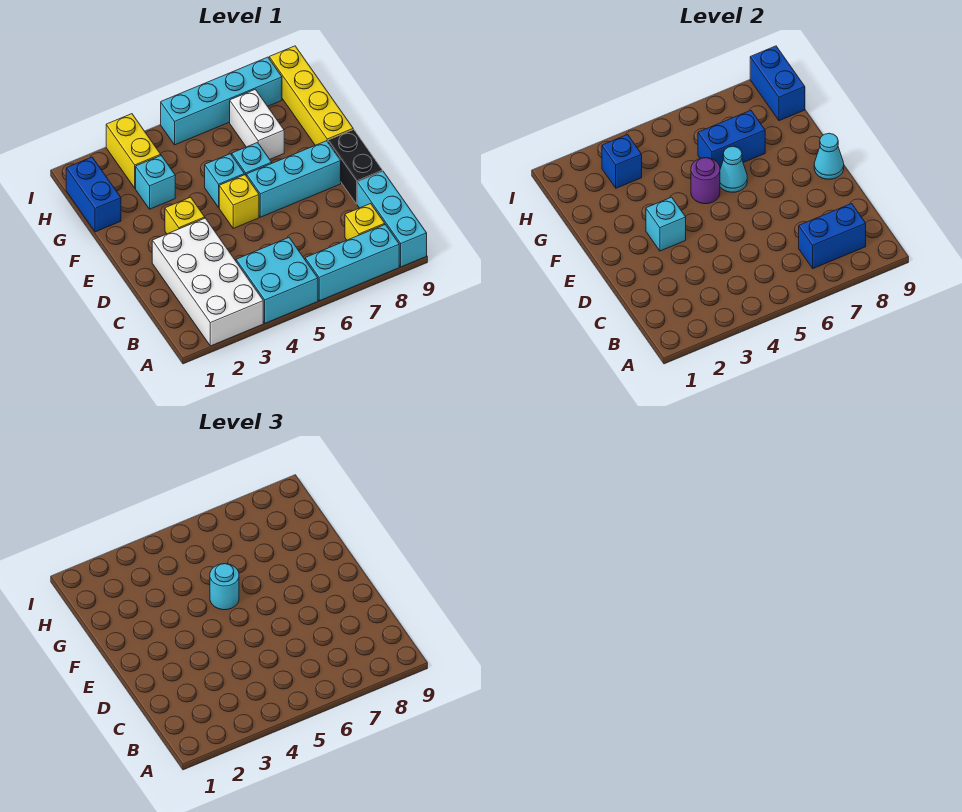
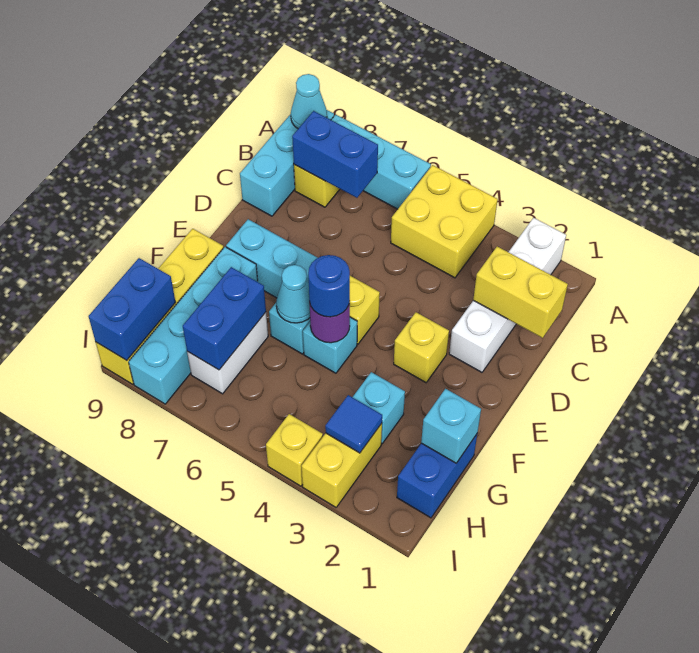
white brick A2:D3 level 1 -> white brick A2:D2 level 1
cyan brick A4:B5 level 1 -> yellow brick A4:B5 level 1
none -> yellow brick C1:C2 level 2
black brick D9:E9 level 1 -> none
cyan brick E3 level 2 -> cyan brick G1 level 2
cyan cone E9 level 2 -> cyan cone A9 level 2
cyan round brick F5 level 3 -> blue round brick F5 level 3
blue brick G6:G7 level 2 -> blue brick G7:H7 level 2
blue brick H3 level 2 -> blue tile H3 level 2
none -> yellow brick I4 level 1
cyan brick I5:I8 level 1 -> cyan brick F8:I8 level 1

